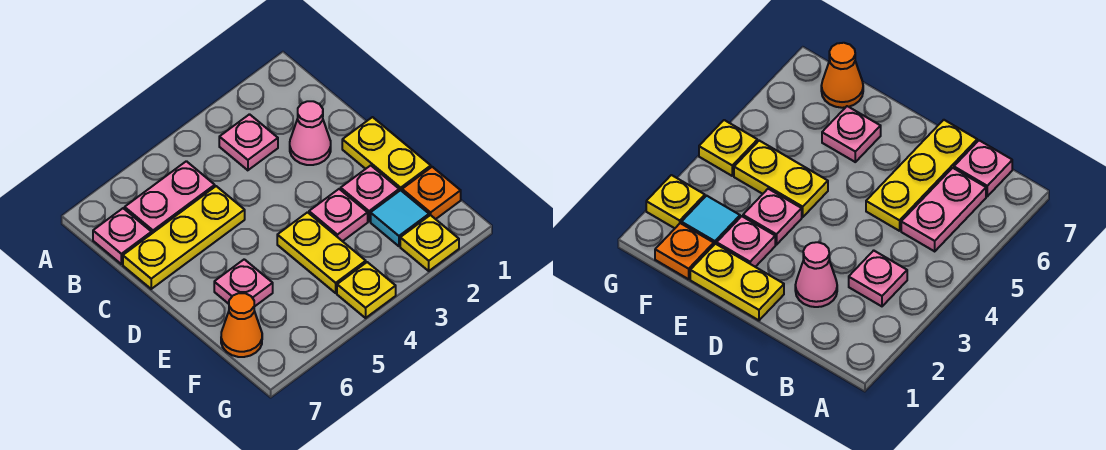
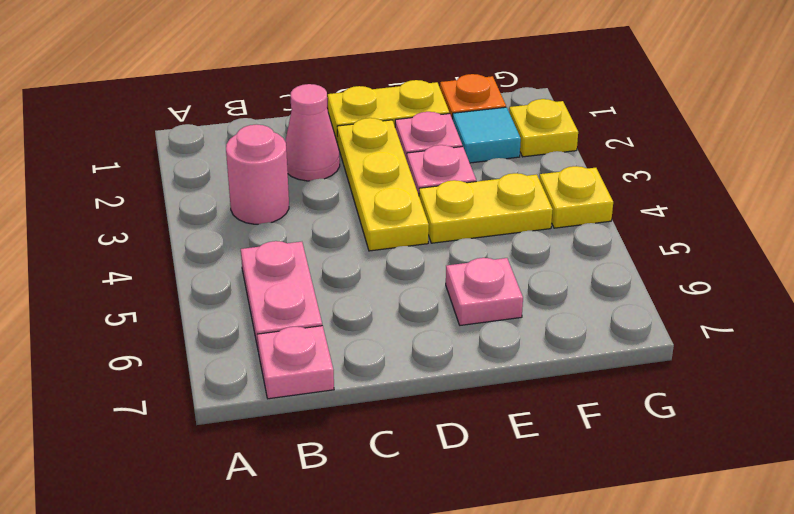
pink plate B3 level 1 -> pink round brick B3 level 1
yellow plate C5:C7 level 1 -> yellow plate D2:D4 level 1
orange cone F7 level 1 -> none

